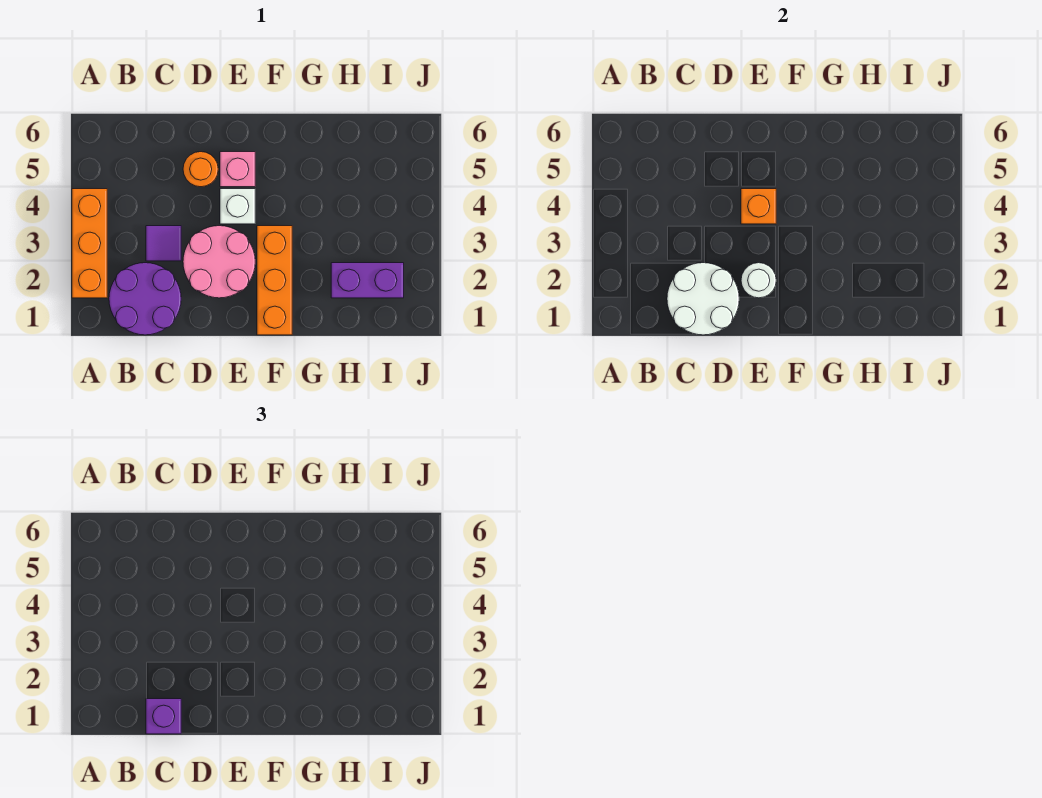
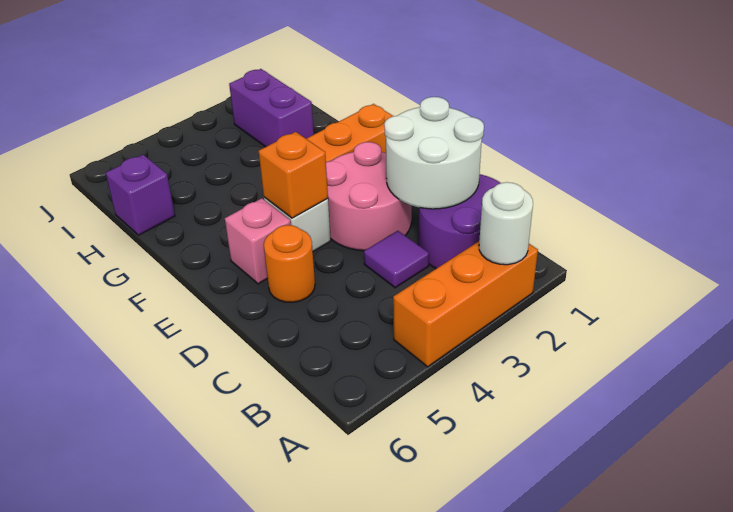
purple brick C1 level 3 -> purple brick H6 level 1
white round brick E2 level 2 -> white round brick A2 level 2

